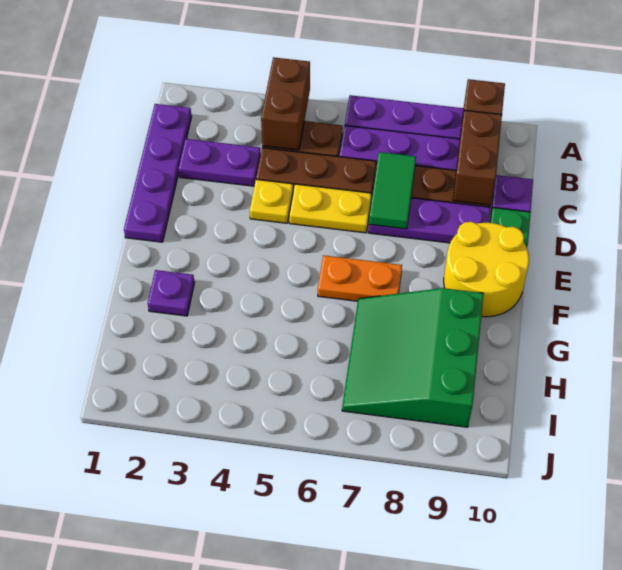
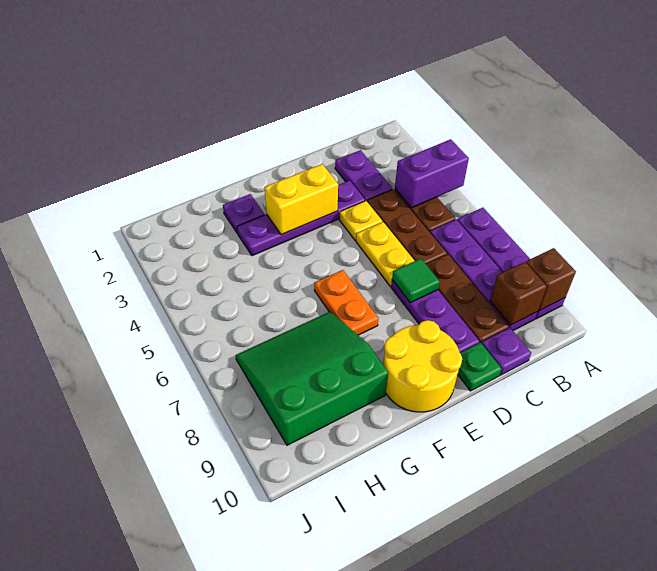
brown brick A4:B4 level 2 -> purple brick A4:B4 level 2
purple plate B1:E1 level 1 -> purple plate D3:G3 level 1
brown brick B9:C9 level 2 -> brown brick B9 level 2
green tile C7:D7 level 2 -> green tile D7 level 2
none -> yellow brick E3:F3 level 2

